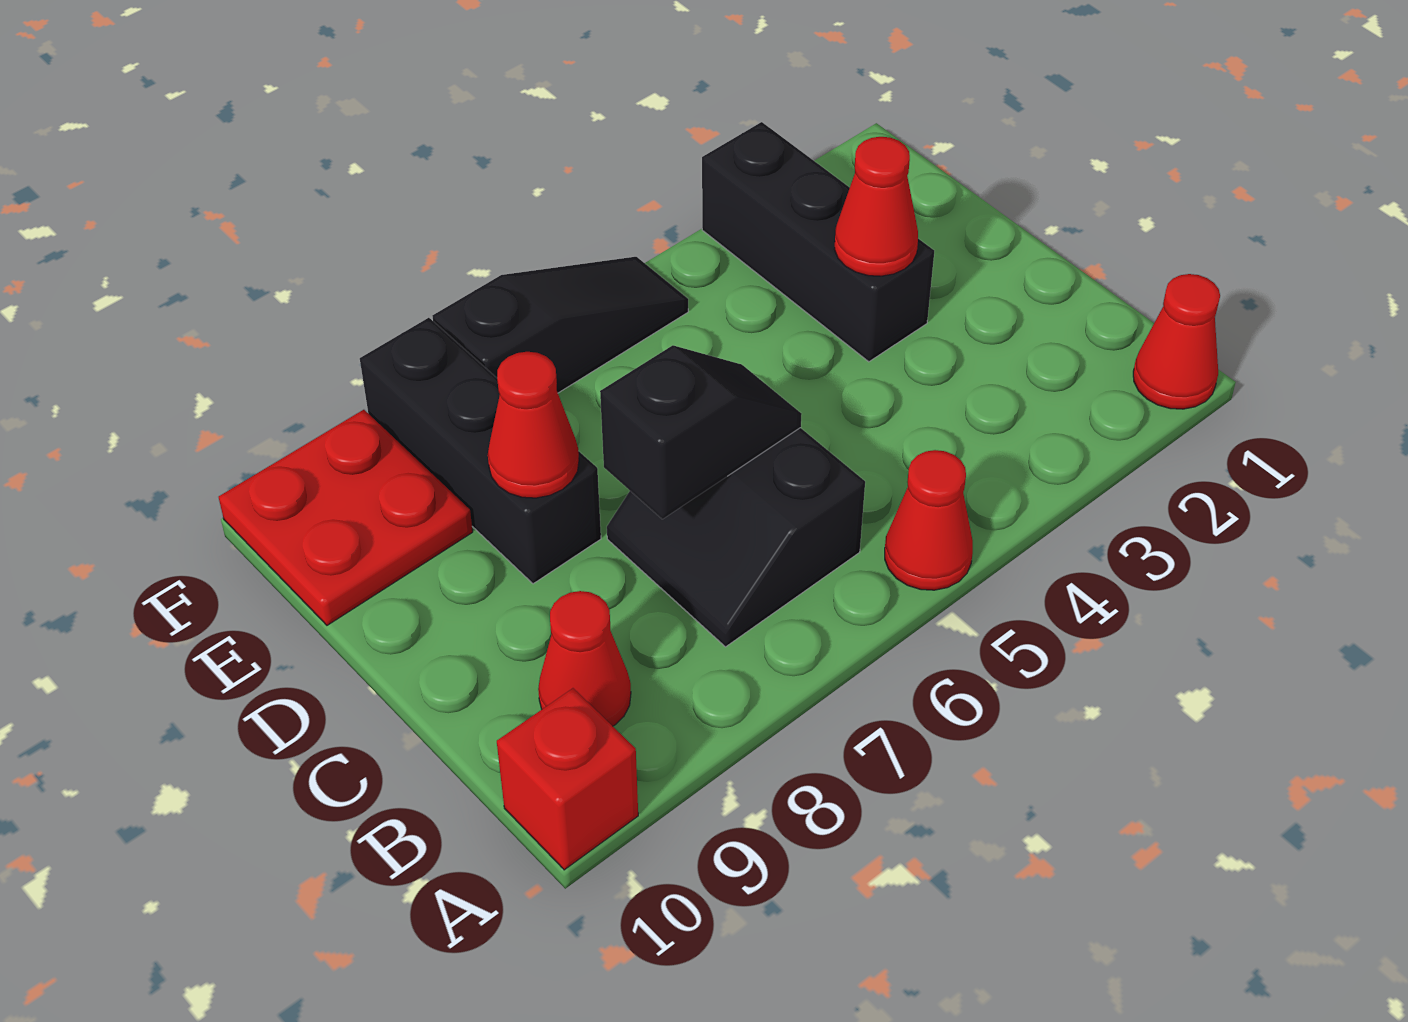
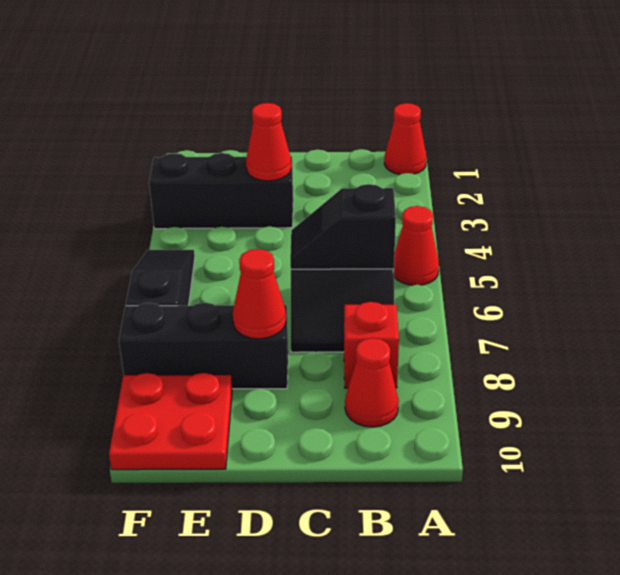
red brick A10 level 1 -> red brick B8 level 1
black slope C6:C7 level 2 top 7 -> black slope B6:C6 level 2 top B

